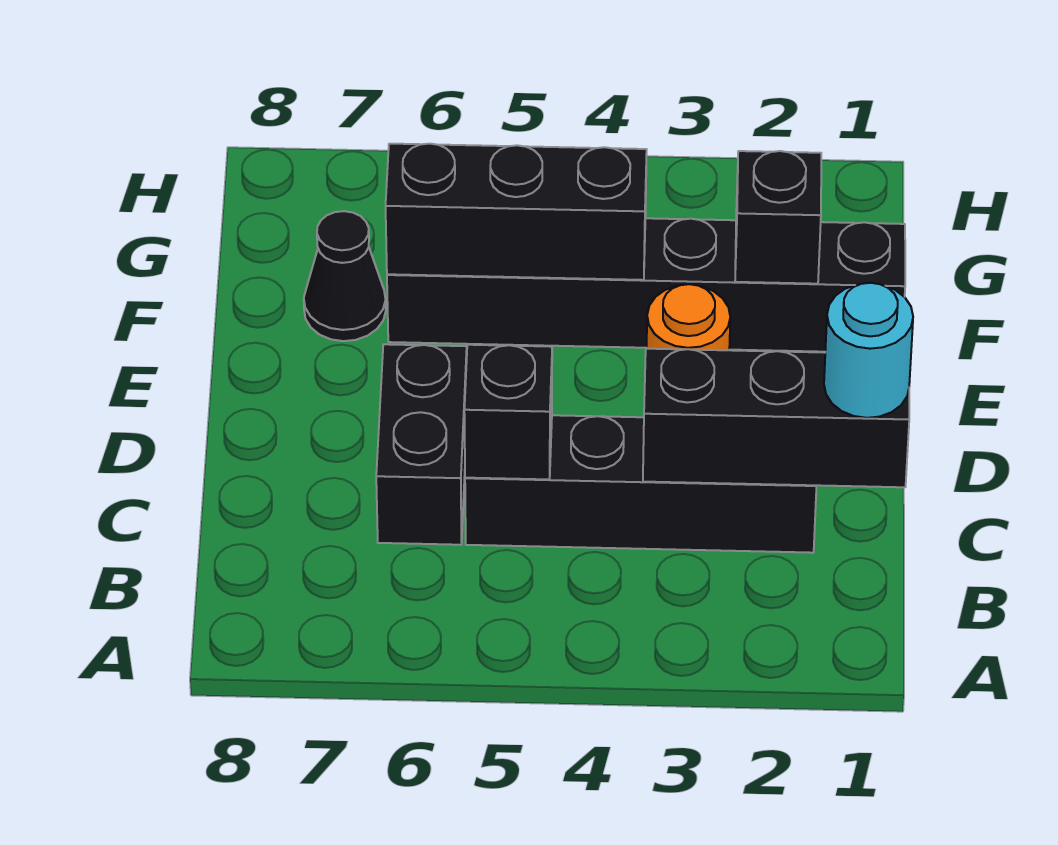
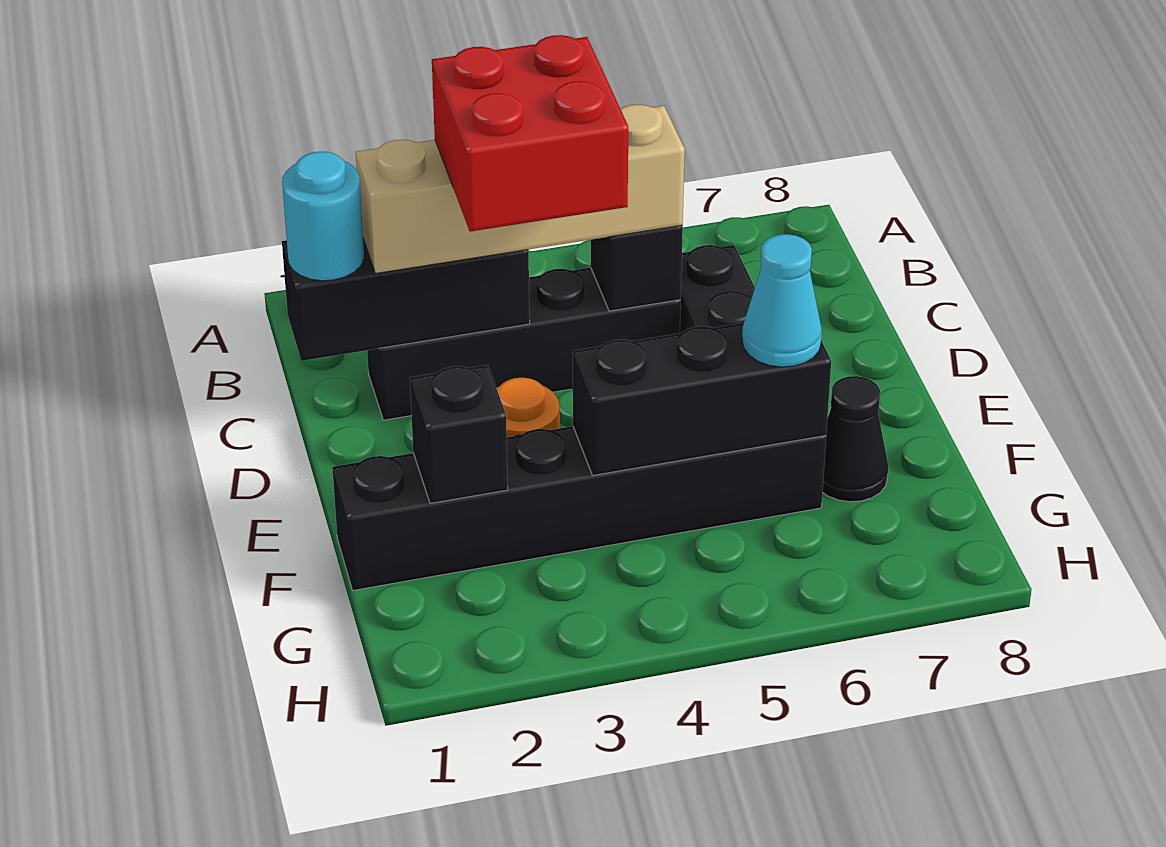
none -> tan brick C2:C5 level 3
none -> red brick C3:D4 level 4
none -> cyan cone F6 level 3

